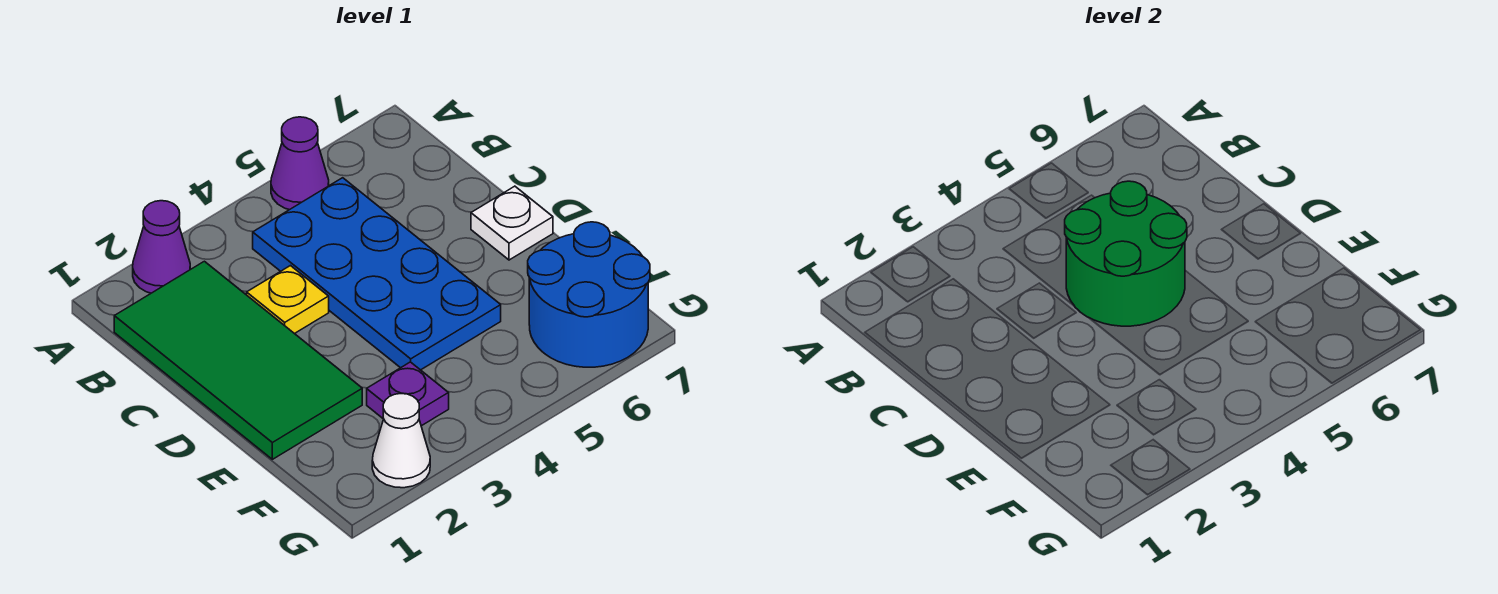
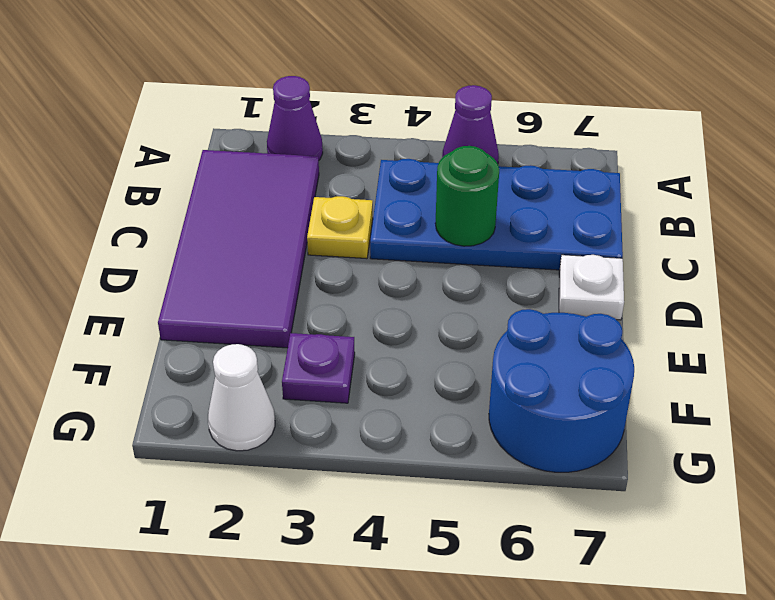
green tile B1:E2 level 1 -> purple tile B1:E2 level 1
blue plate B4:E5 level 1 -> blue plate B4:C7 level 1
green round brick C4:D5 level 2 -> green round brick C5 level 2

